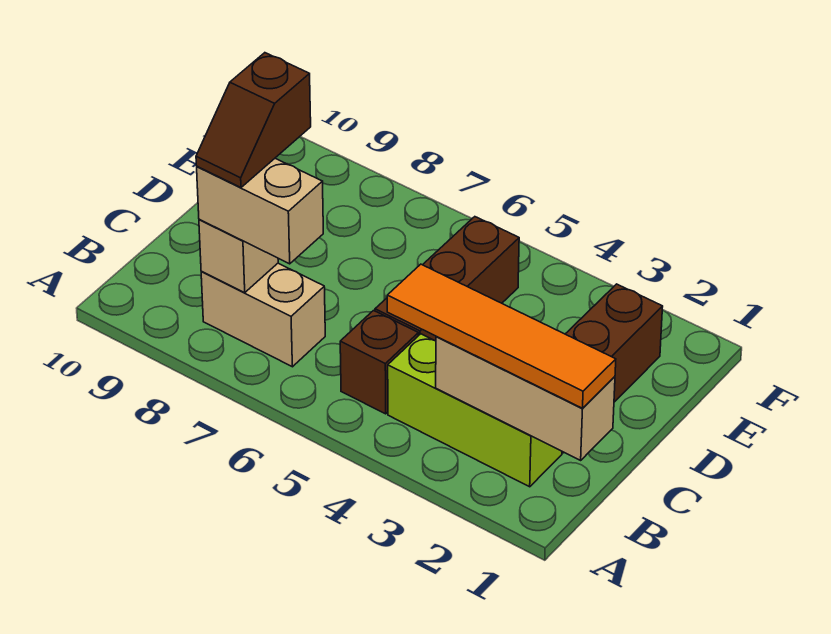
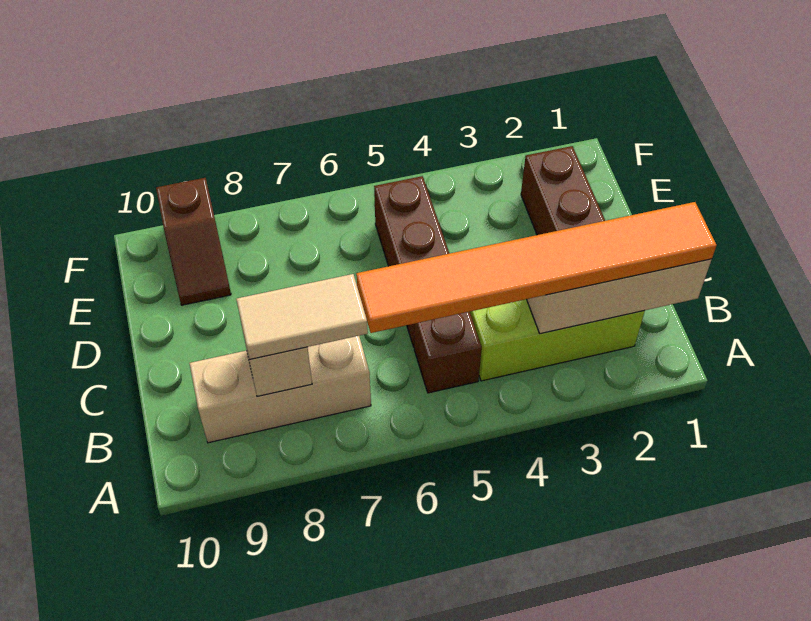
orange tile B1:B4 level 3 -> orange tile B1:B6 level 3
tan brick B7:B8 level 1 -> tan brick B7:B9 level 1
tan brick B7:B8 level 3 -> tan tile B7:B8 level 3
brown slope B8:C8 level 4 top C -> brown slope E9:F9 level 1 top F

